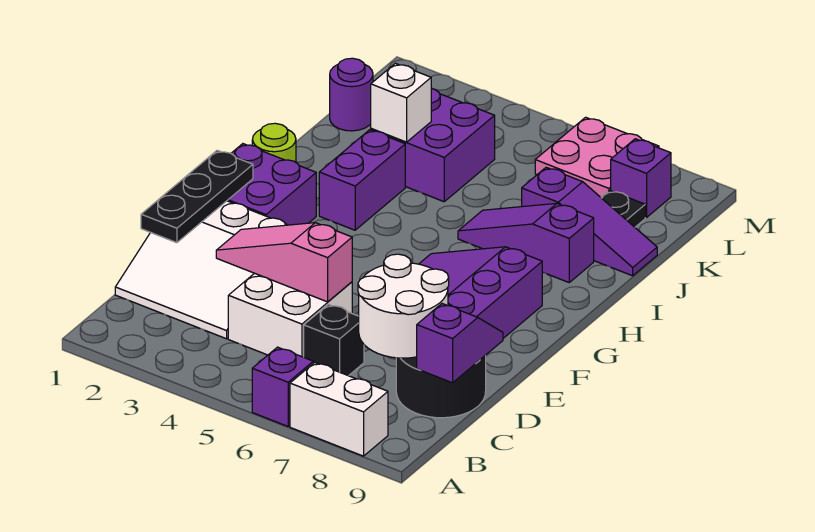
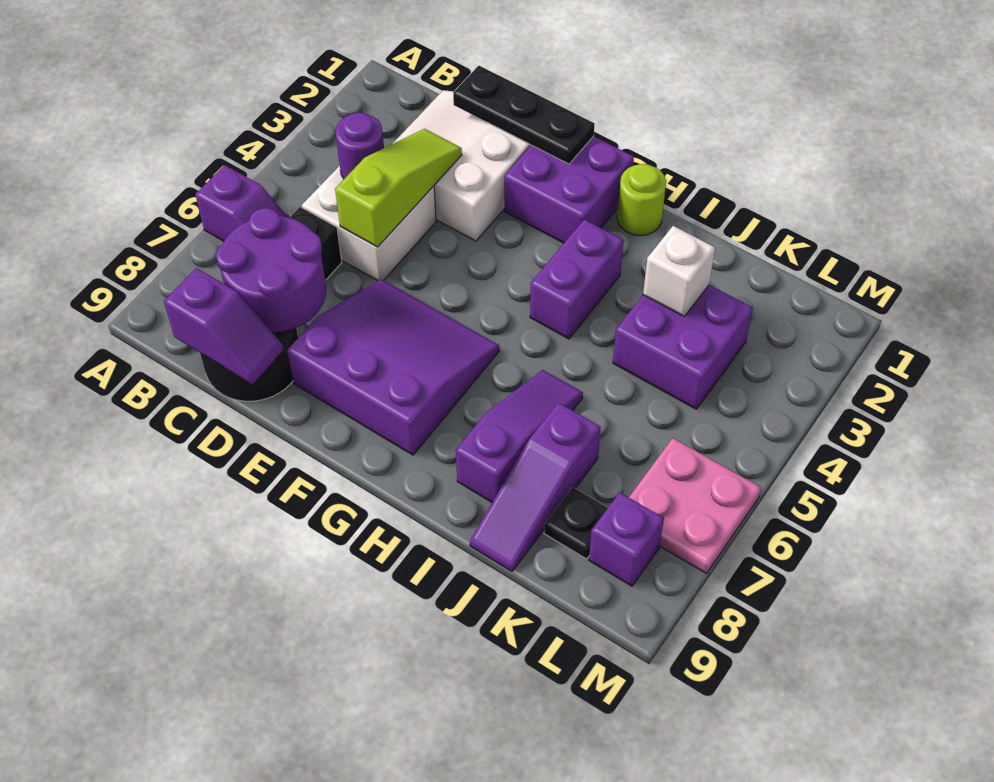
white brick A7:A8 level 1 -> none
white round brick C7:D8 level 2 -> purple round brick C7:D8 level 2
pink slope D3:D5 level 2 top 5 -> lime slope D3:D5 level 2 top 5
purple brick H3:I3 level 1 -> purple brick H3:H4 level 1
purple round brick K1 level 1 -> purple round brick C4 level 2

